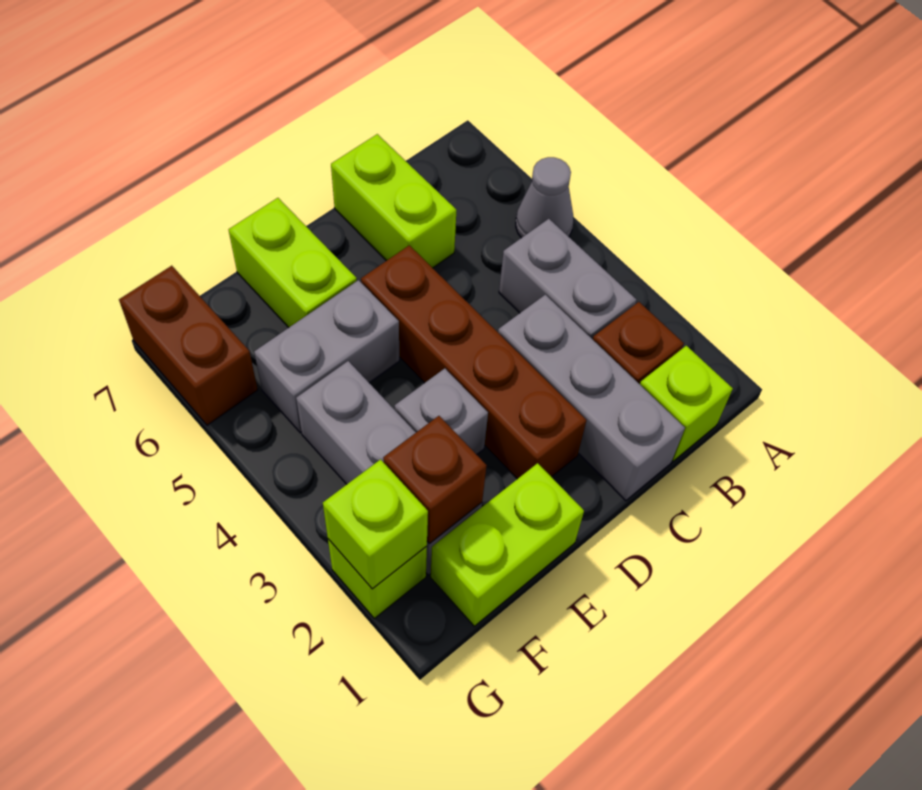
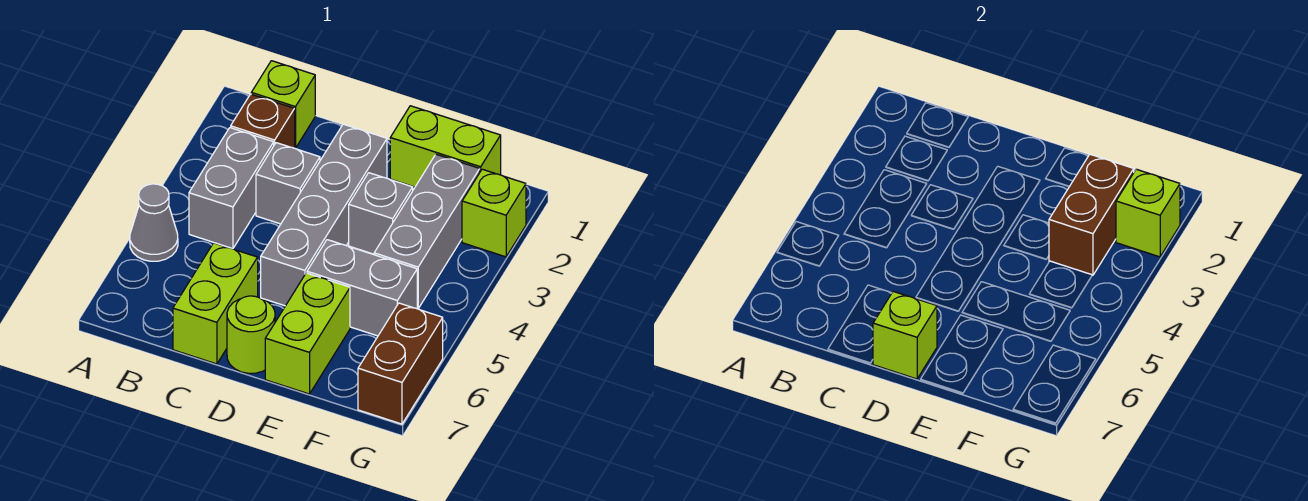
grey brick C1:C3 level 1 -> grey brick C3 level 1
brown brick D2:D5 level 1 -> grey brick D2:D5 level 1
none -> lime round brick D7 level 1
none -> lime brick D7 level 2
brown brick F2 level 2 -> brown brick F2:F3 level 2

